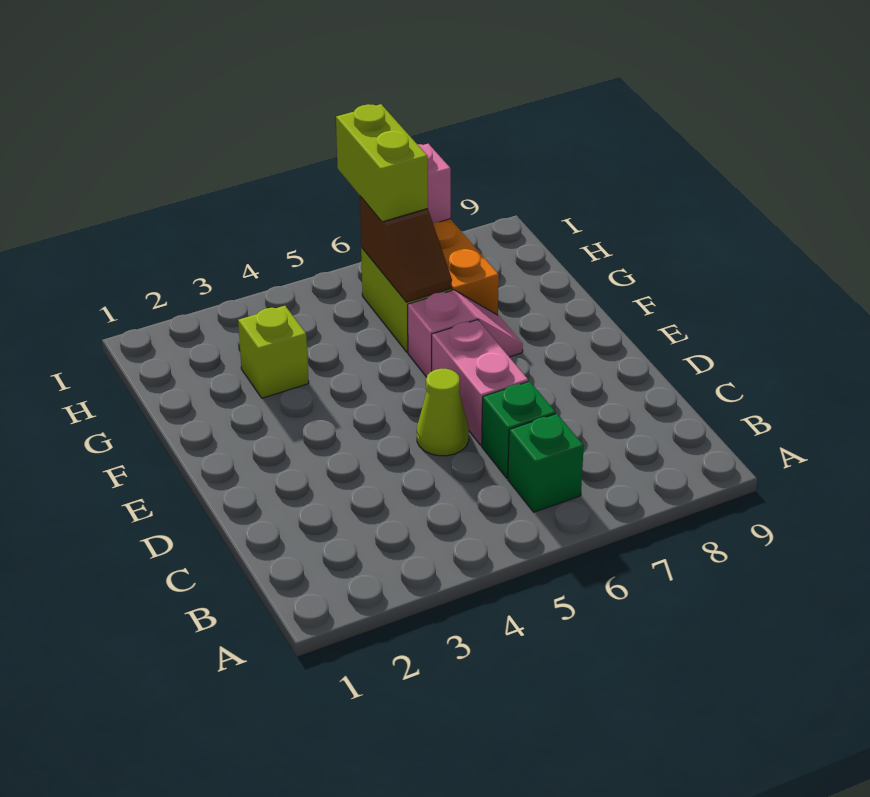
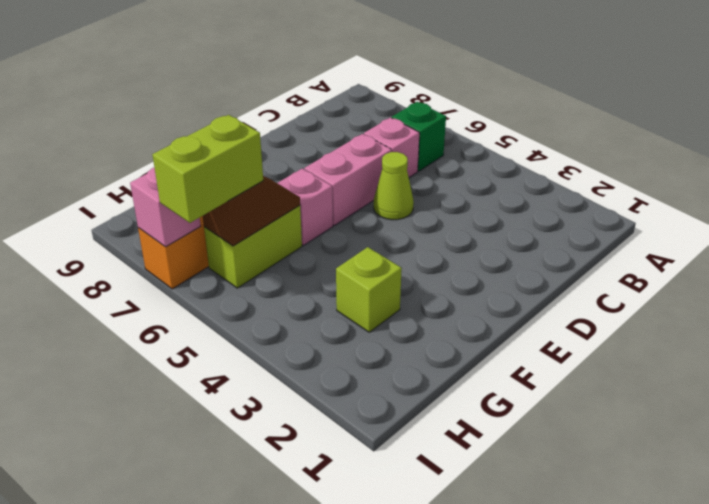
green brick C6 level 1 -> pink brick C6 level 1

